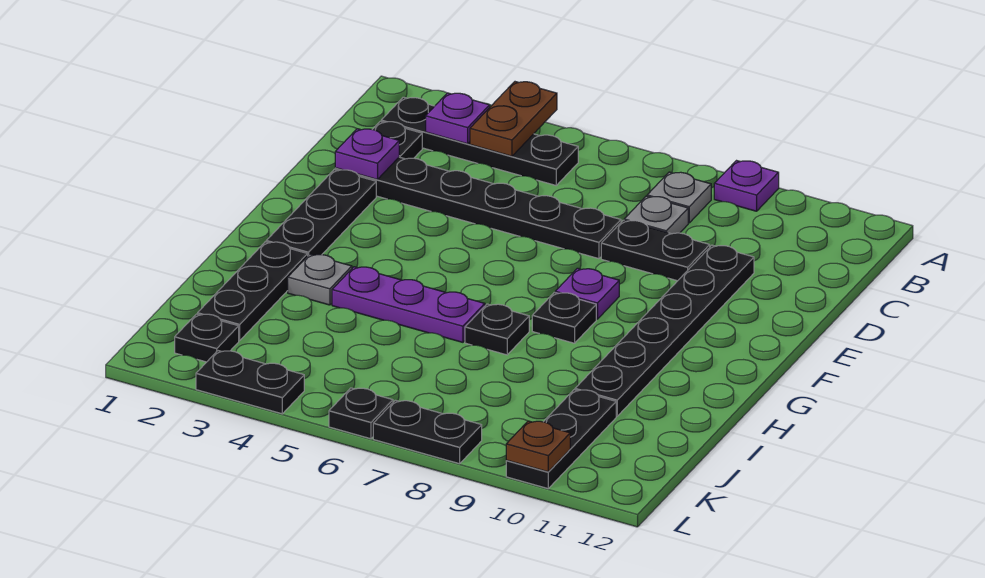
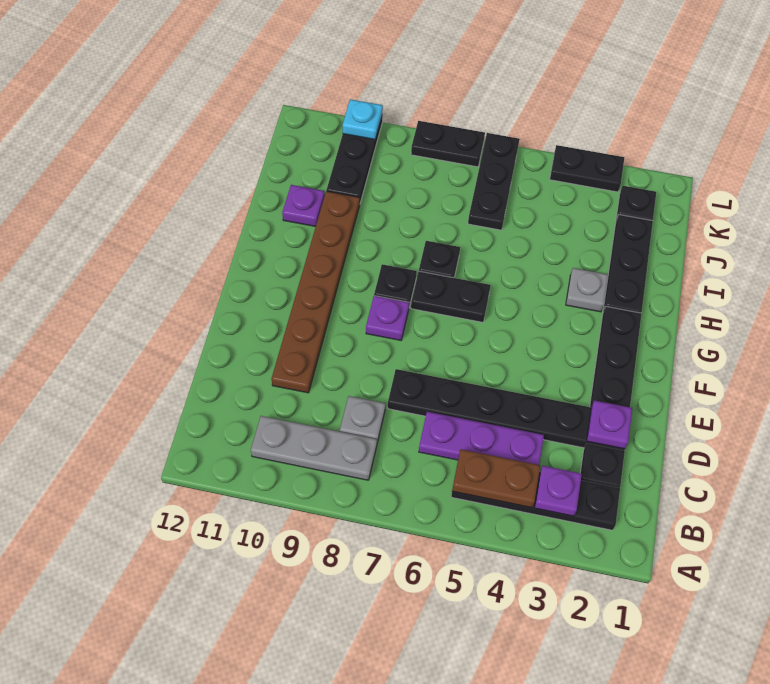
brown plate A4:B4 level 2 -> brown plate B4:B5 level 2
purple plate A9 level 1 -> purple plate I11 level 1
grey plate B8 level 1 -> grey plate B8:B10 level 1
black plate D8:D9 level 1 -> black plate G6:G7 level 1
black plate D10:I10 level 1 -> brown plate D10:I10 level 1
purple plate H4:H6 level 1 -> purple plate C4:C6 level 1
black plate L6 level 1 -> black plate J6:L6 level 1
brown plate L10 level 2 -> cyan plate L10 level 2

